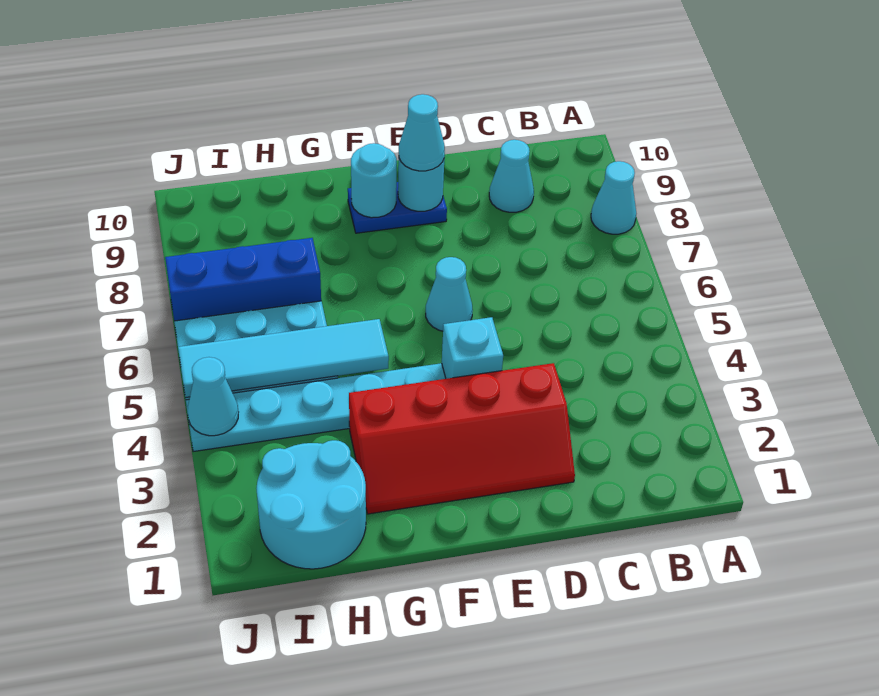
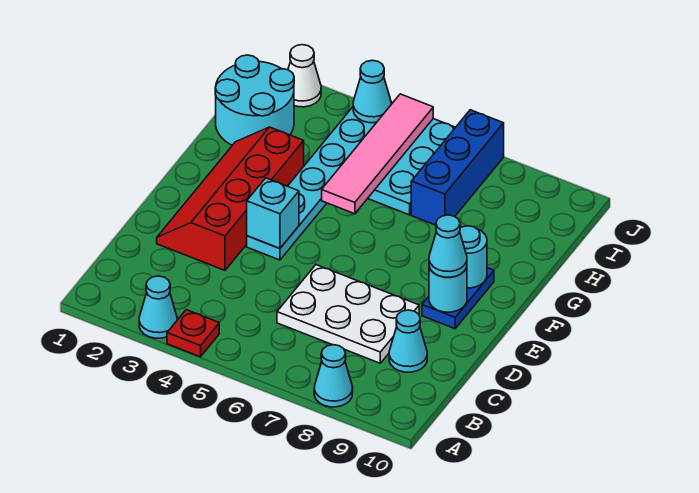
none -> red plate A4 level 1
none -> white plate C6:D8 level 1
cyan cone E6 level 1 -> cyan cone A3 level 1
cyan tile G5:J5 level 2 -> pink tile G5:J5 level 2
none -> white cone J2 level 1

